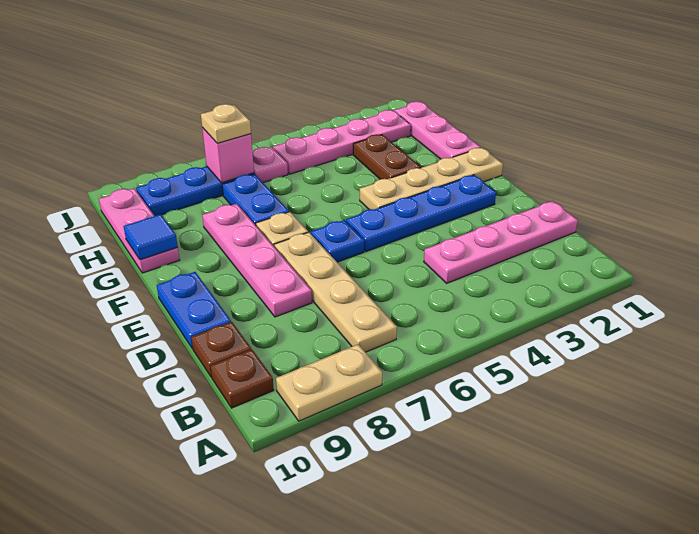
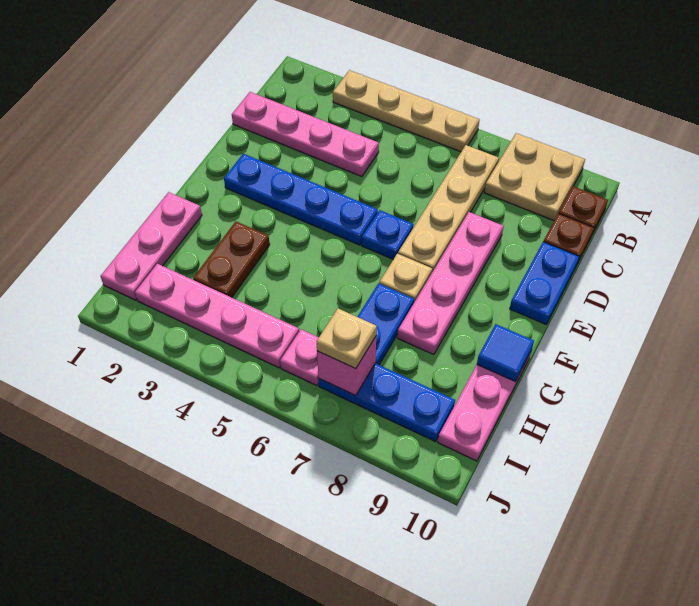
tan plate A8:A9 level 1 -> tan plate A8:B9 level 1
tan plate F1:F4 level 1 -> tan plate A3:A6 level 1

